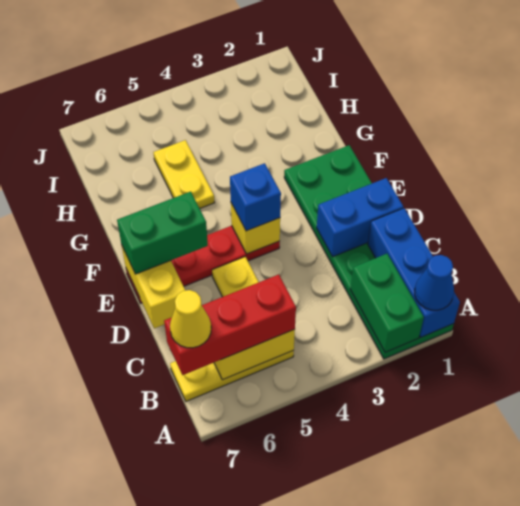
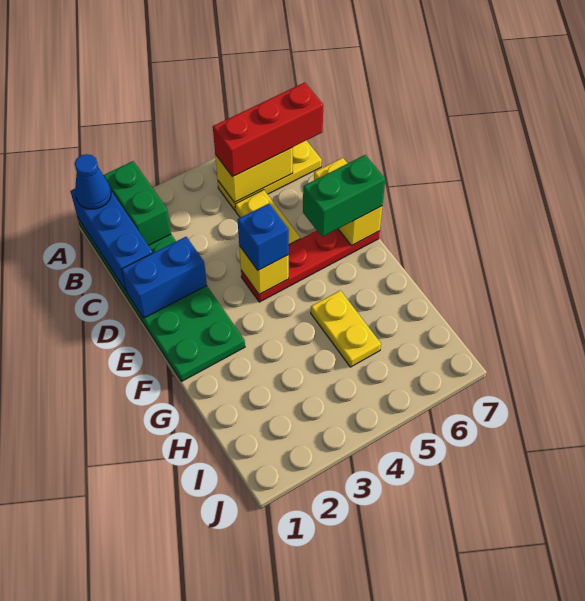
yellow cone B7 level 4 -> none

